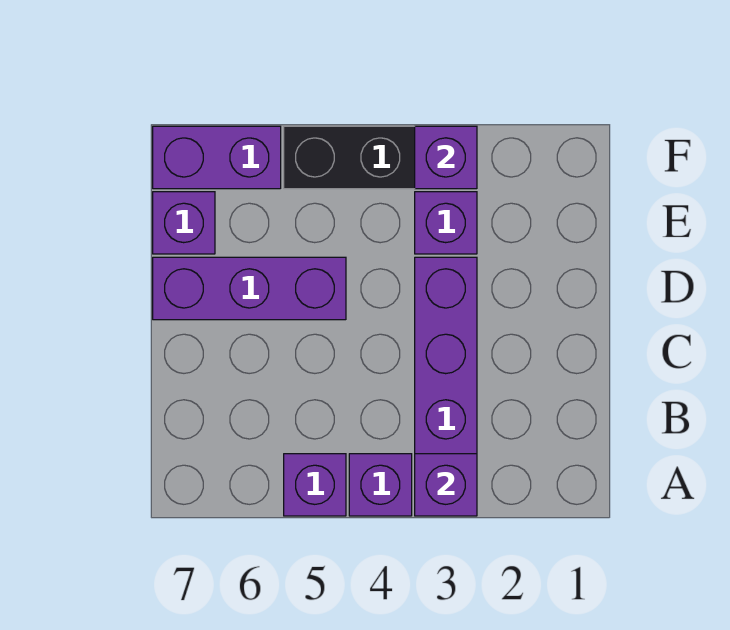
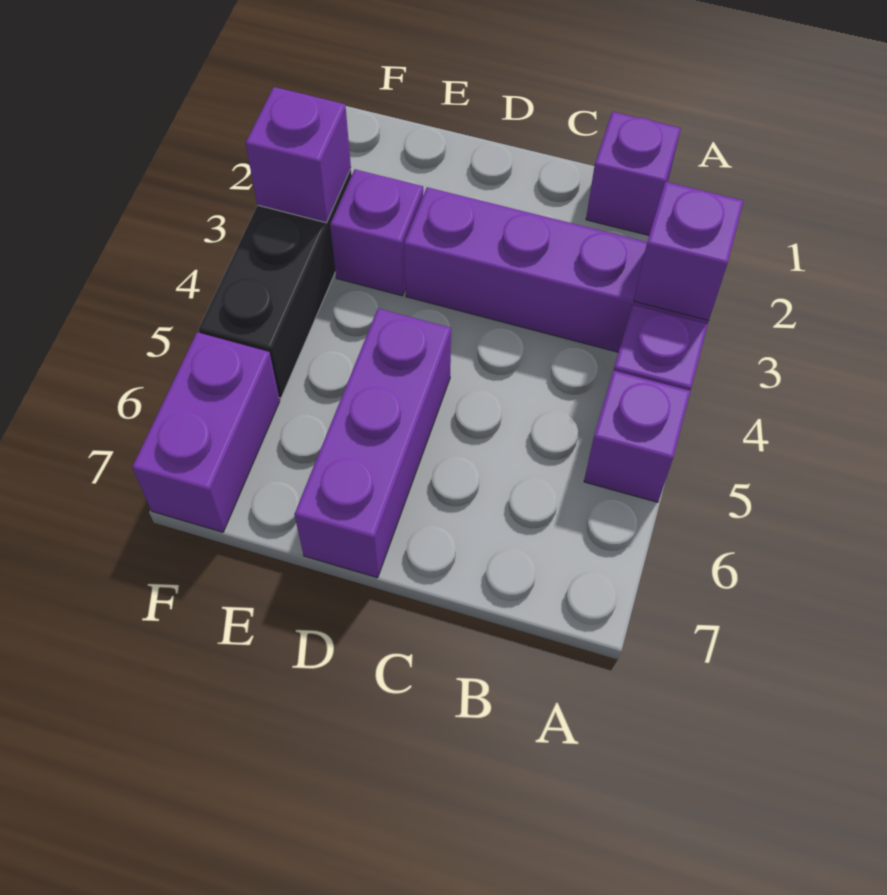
purple brick E7 level 1 -> purple brick B1 level 1

